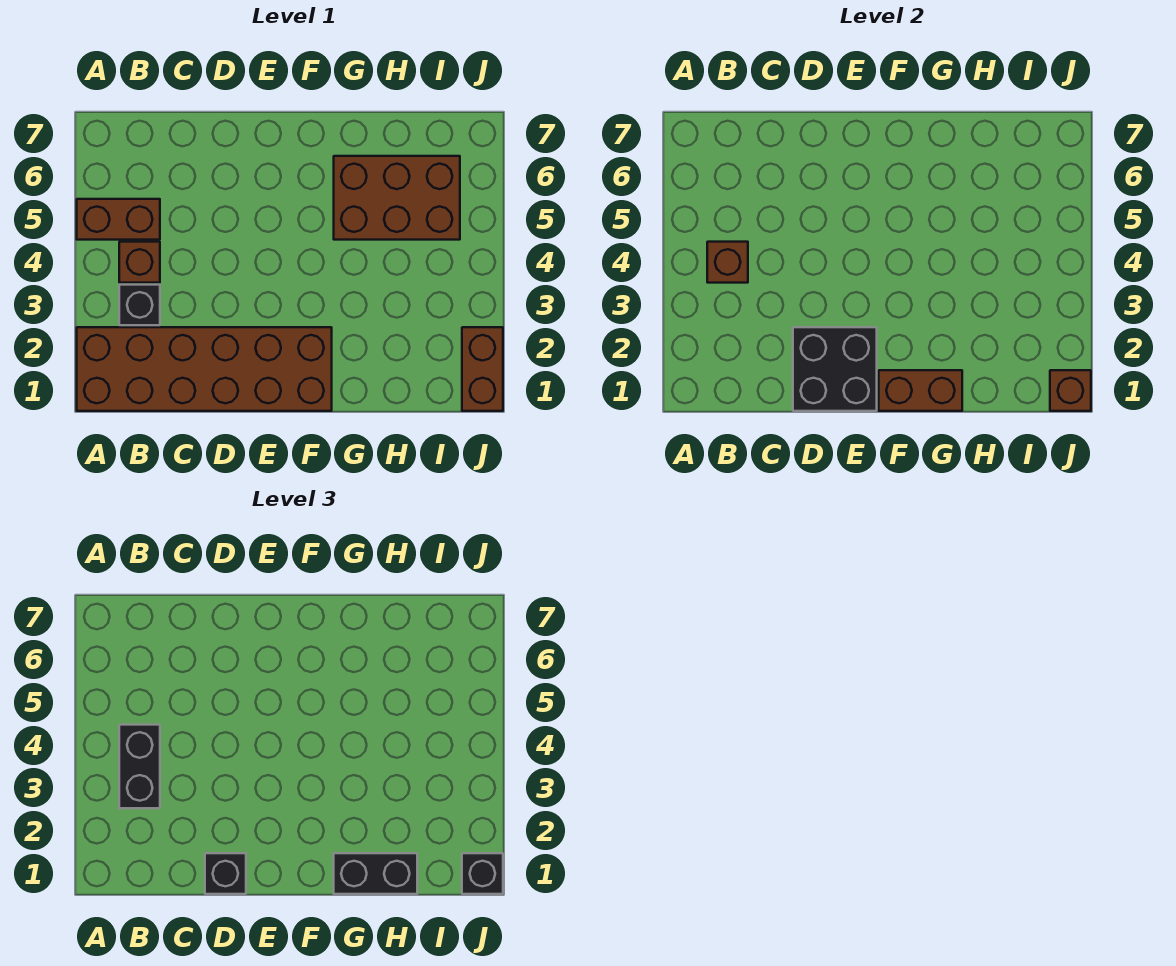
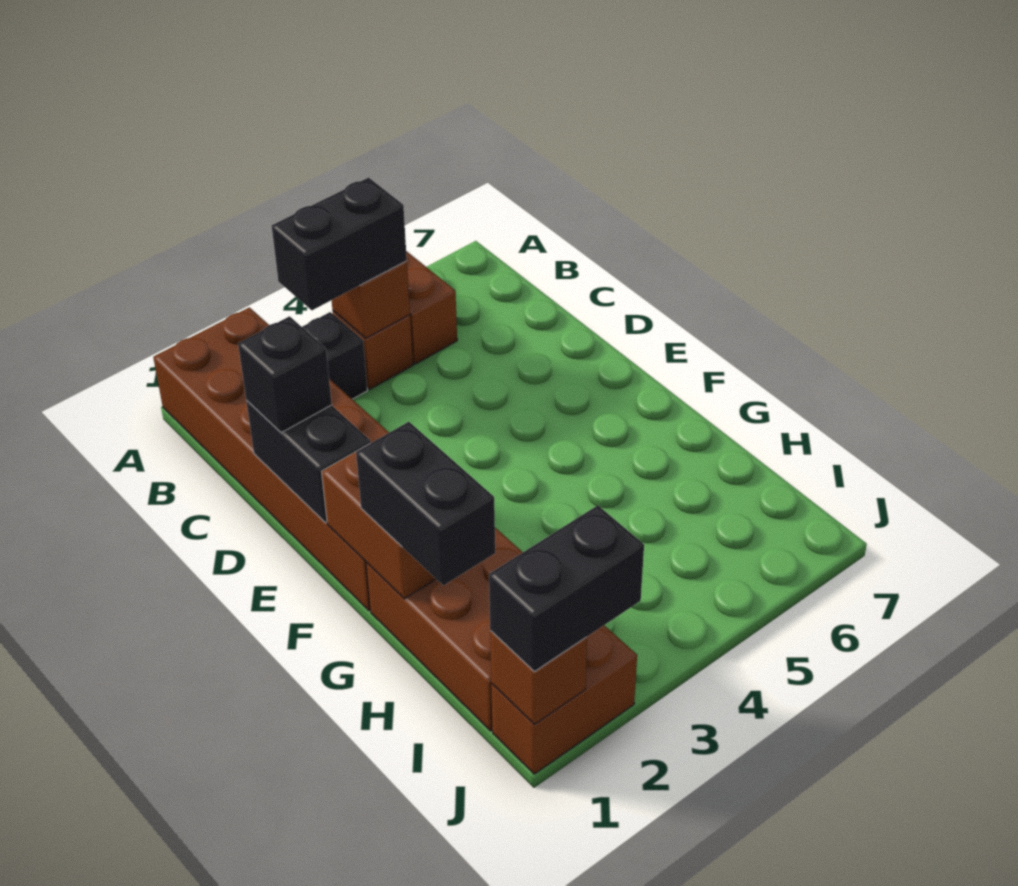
black brick D1:E2 level 2 -> black brick D1:E1 level 2
brown brick G5:I6 level 1 -> brown brick G1:I2 level 1
black brick J1 level 3 -> black brick J1:J2 level 3

